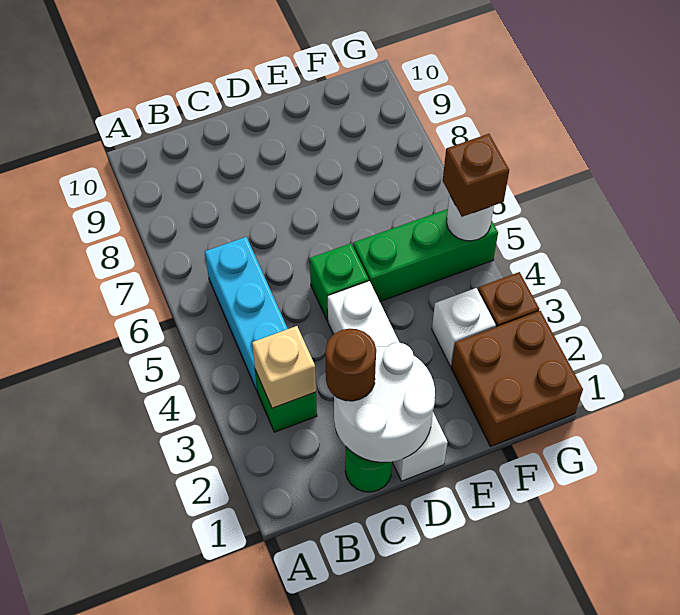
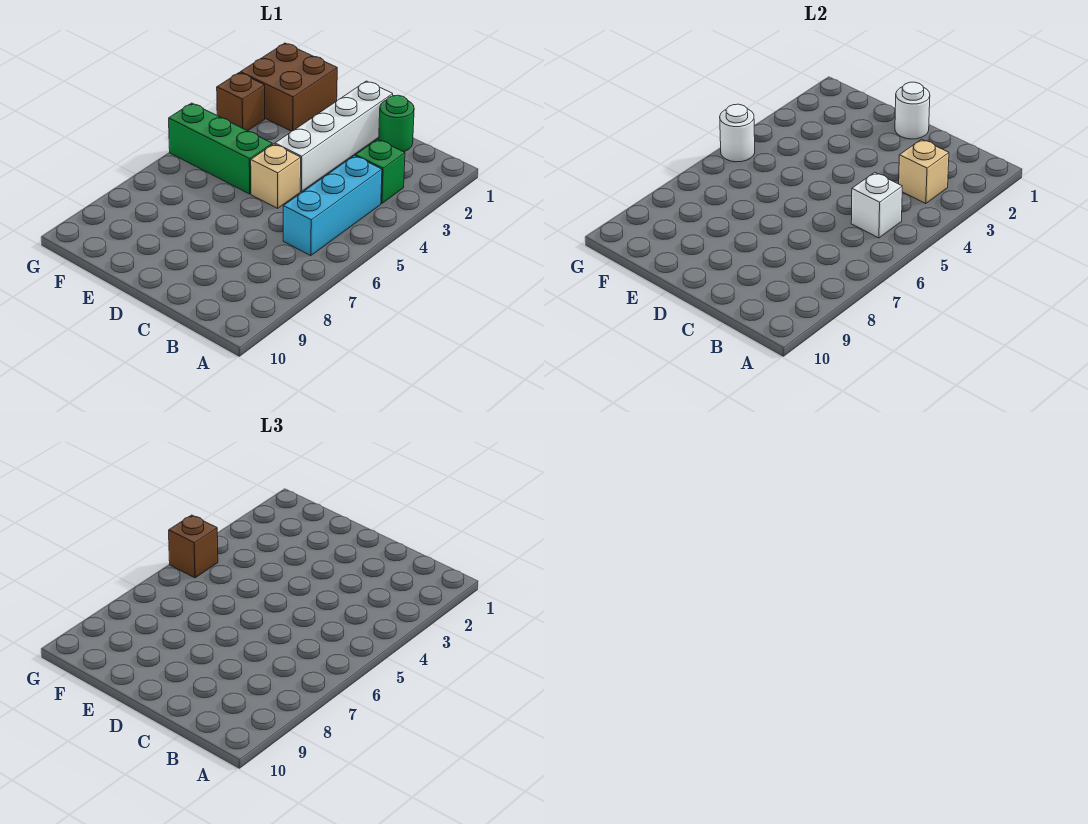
white round brick C1:D2 level 2 -> white round brick D1 level 2
brown round brick C2 level 3 -> none
green brick D5 level 1 -> tan brick D5 level 1
white brick F3 level 1 -> white brick B5 level 2

